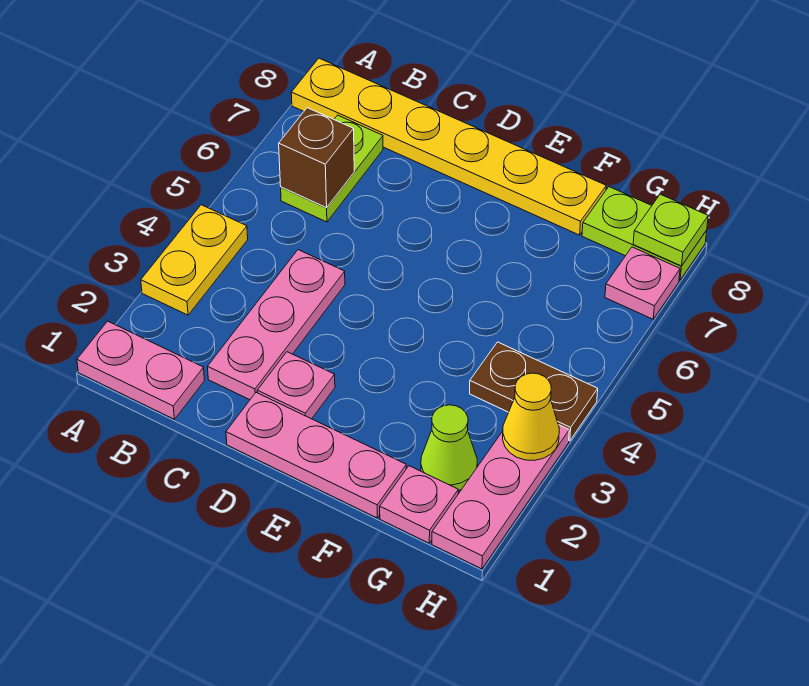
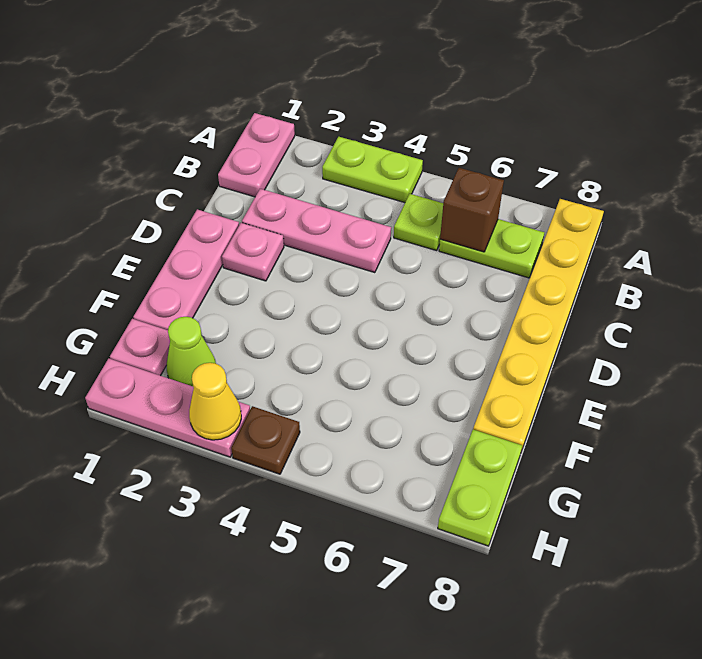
yellow plate A3:A4 level 1 -> lime plate A3:A4 level 1
brown plate G4:H4 level 1 -> brown plate H4 level 1
pink plate H7 level 1 -> none
lime plate H8 level 2 -> lime plate B5 level 1

